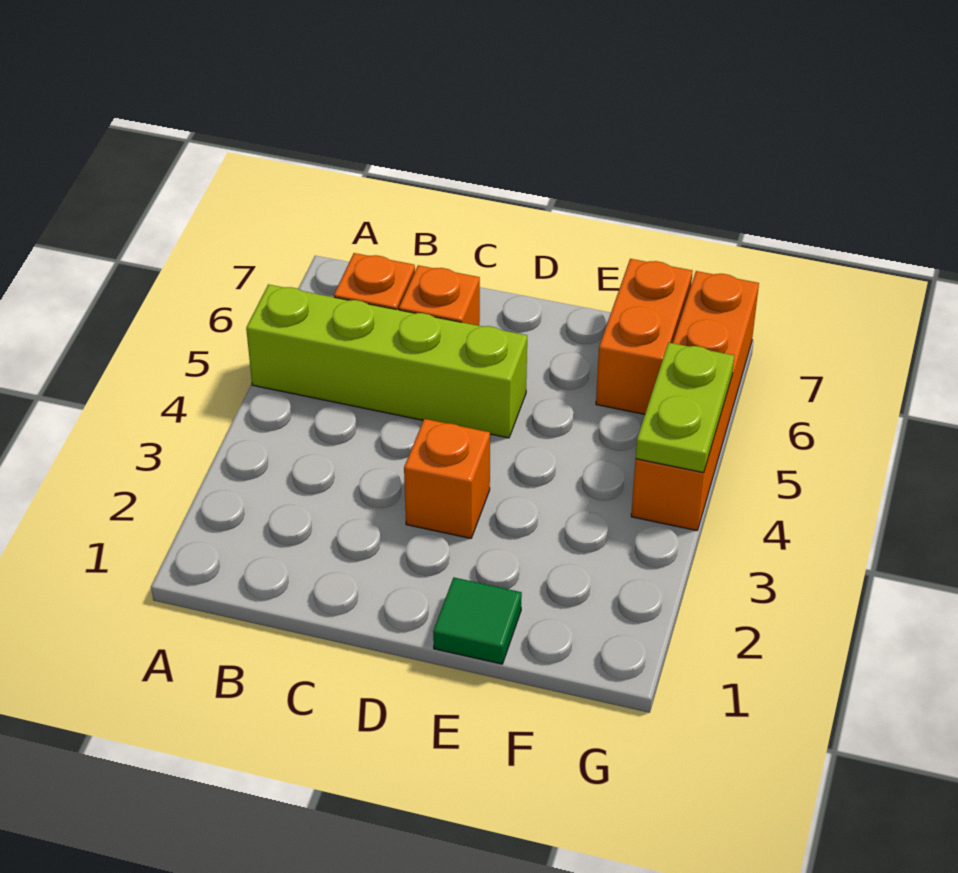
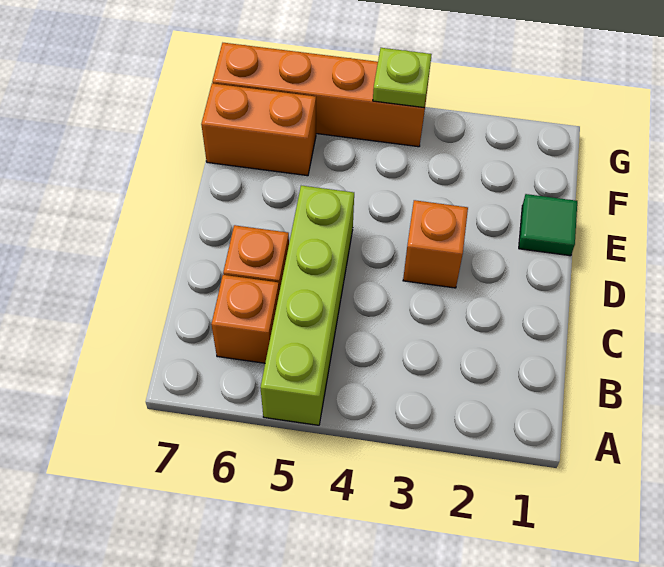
lime plate G4:G5 level 2 -> lime plate G4 level 2

